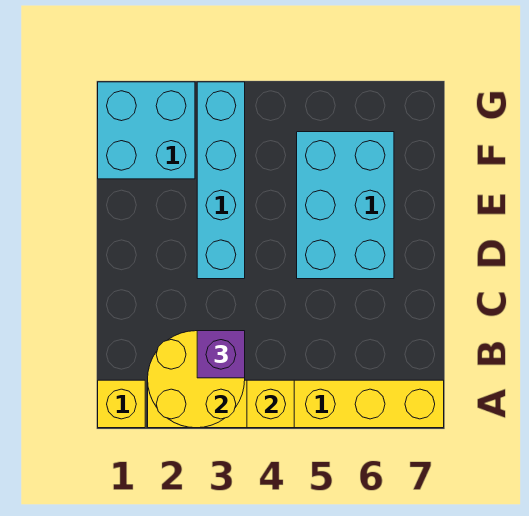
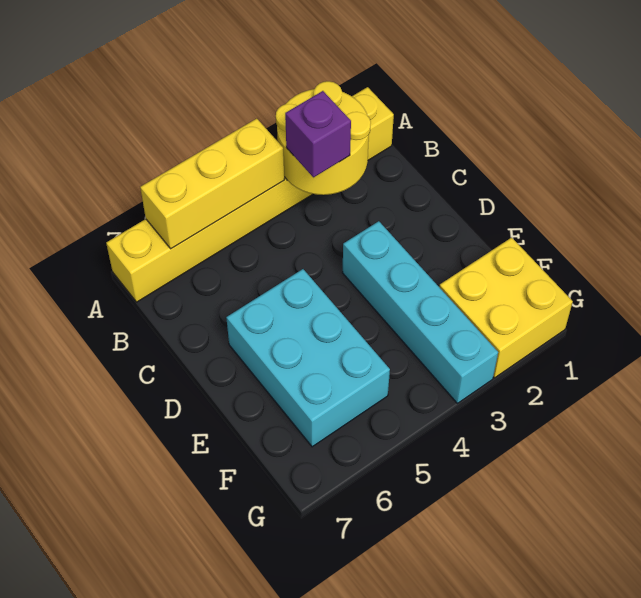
yellow brick A4 level 2 -> yellow brick A4:A6 level 2
cyan brick F1:G2 level 1 -> yellow brick F1:G2 level 1

